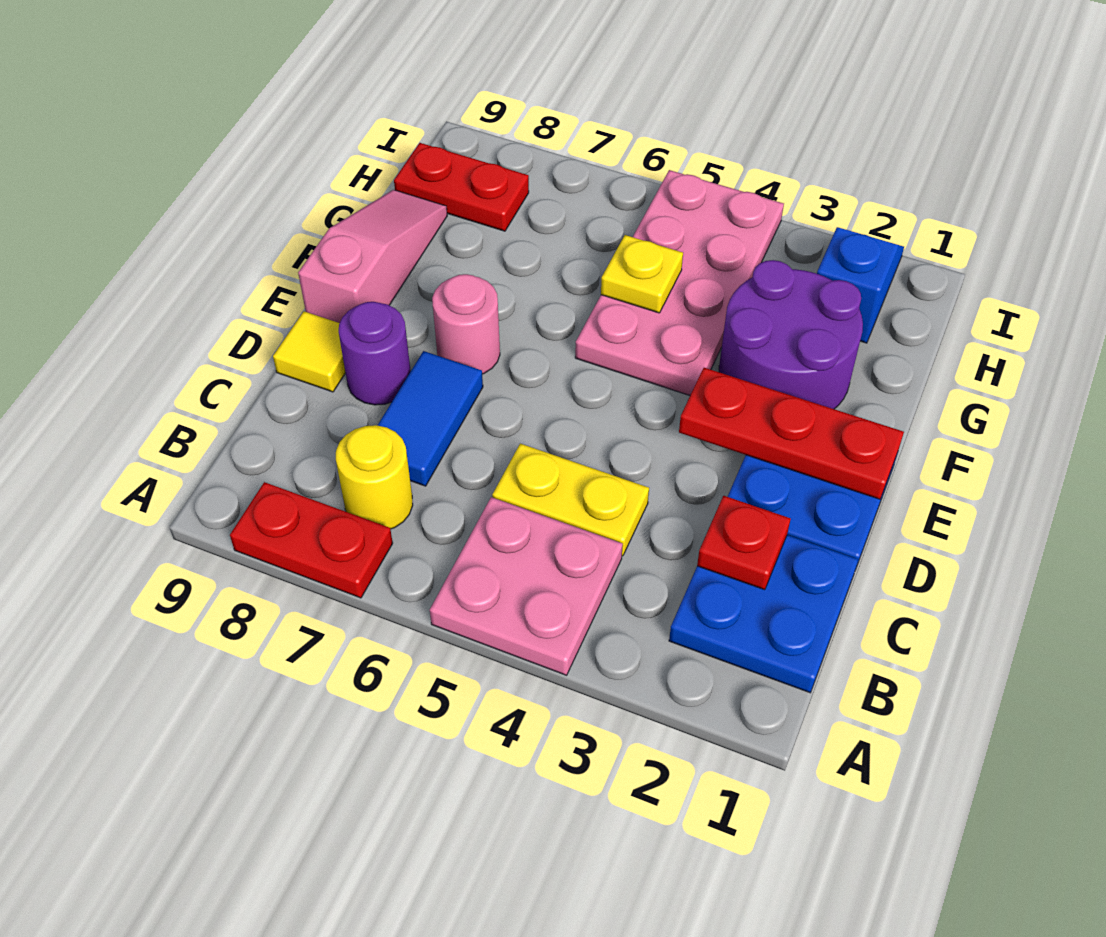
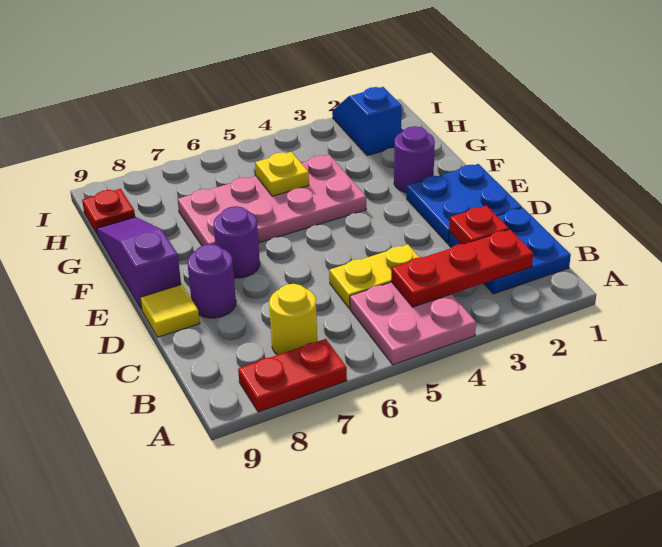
blue tile C7:D7 level 1 -> none
red plate E1:E3 level 2 -> red plate B2:B4 level 2
pink round brick E7 level 1 -> purple round brick E7 level 1
pink slope E9:G9 level 1 top E -> purple slope E9:G9 level 1 top E
purple round brick F2:G3 level 1 -> purple round brick F2 level 1
pink plate F4:I5 level 1 -> pink plate F4:G7 level 1
red plate H8:H9 level 1 -> red plate H9 level 1

